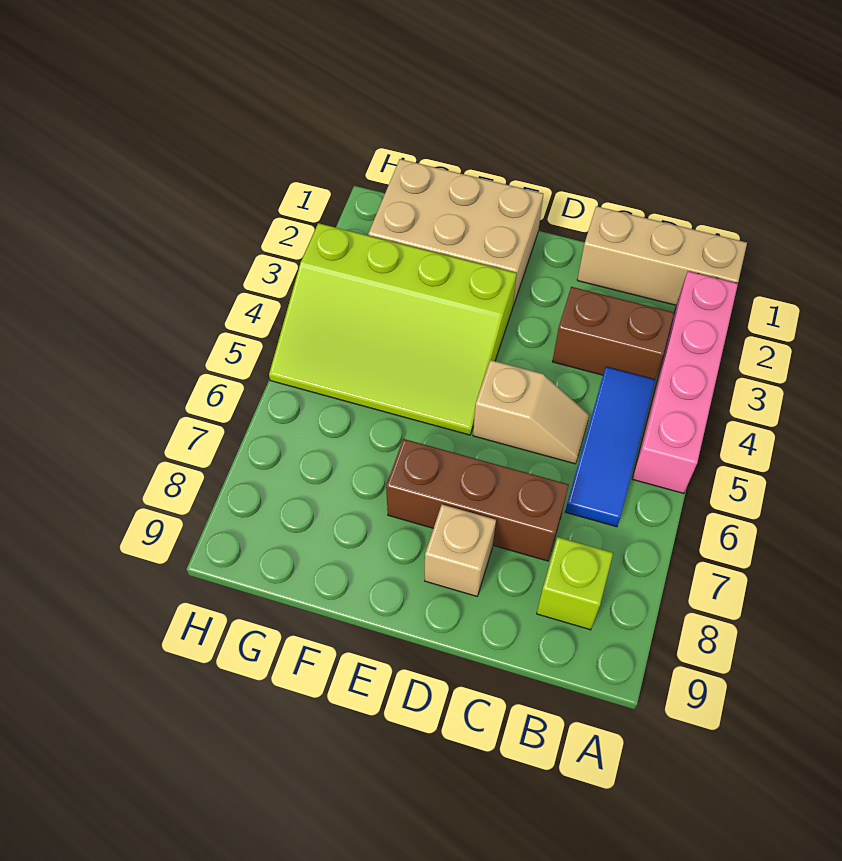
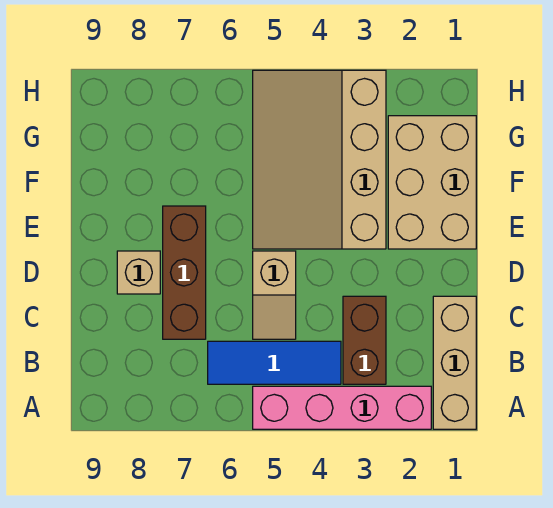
lime brick B8 level 1 -> none
lime slope E3:H5 level 1 top 3 -> tan slope E3:H5 level 1 top 3

